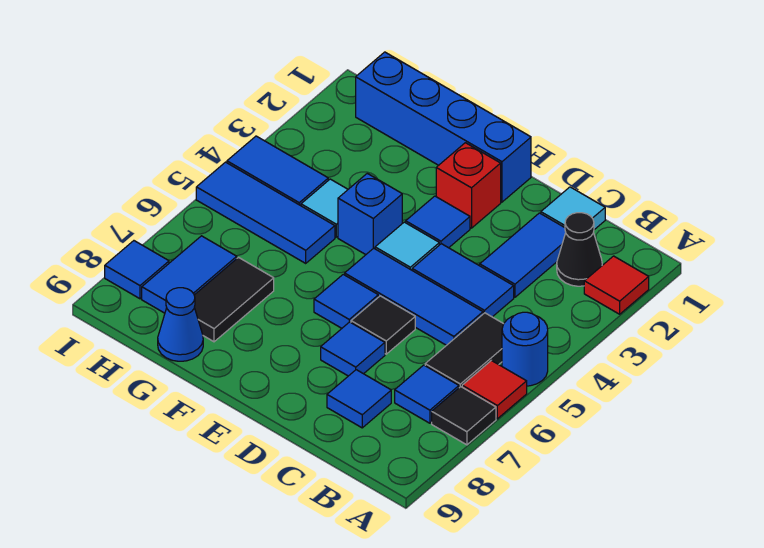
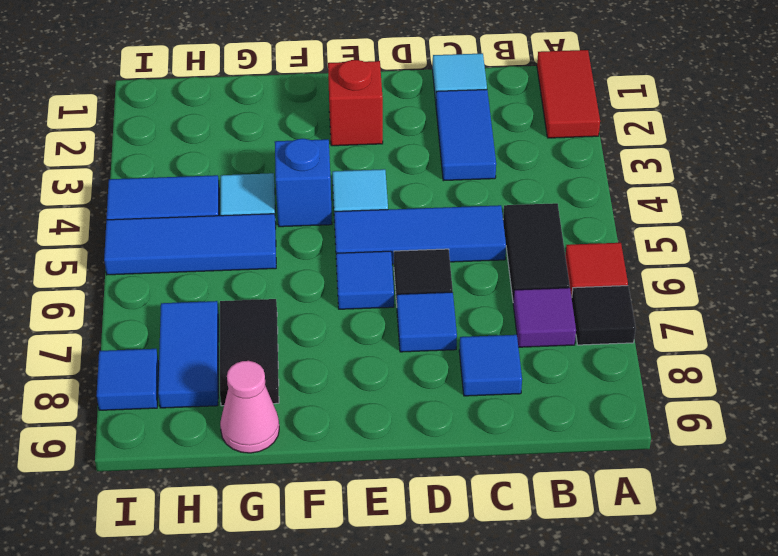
red tile A2 level 1 -> red tile A1:A2 level 1
blue round brick A5 level 1 -> none
black cone B2 level 1 -> none
blue tile B7 level 1 -> purple tile B7 level 1
blue tile C4:D4 level 1 -> none
blue brick E1:H1 level 1 -> none
blue tile E3 level 1 -> none
blue cone G9 level 1 -> pink cone G9 level 1

